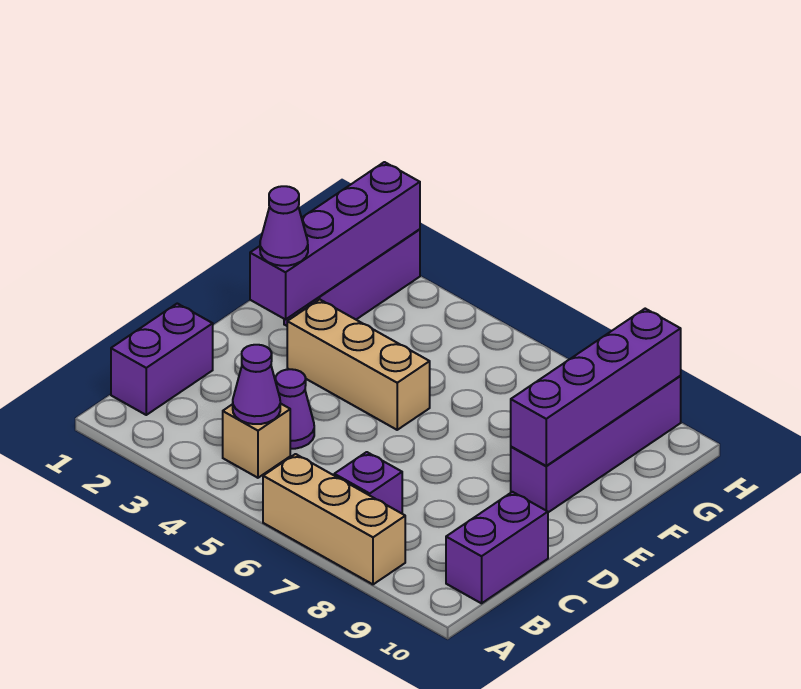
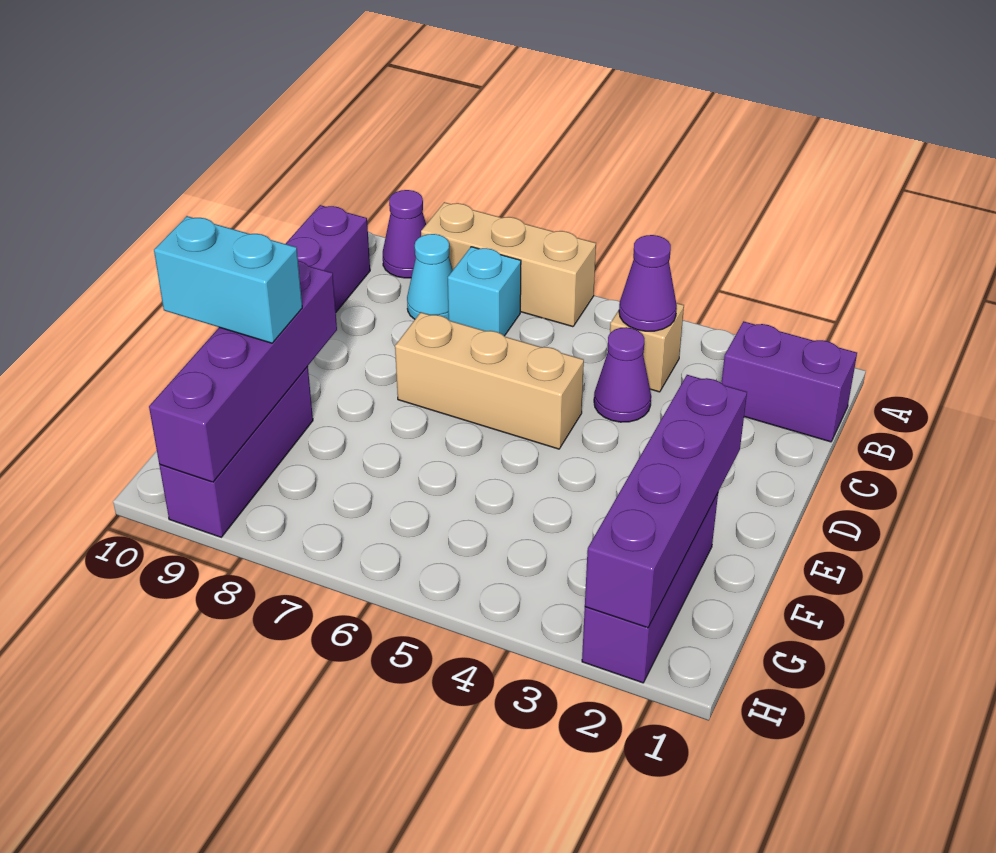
purple brick B1:C1 level 1 -> purple brick B1:B2 level 1
purple brick B7 level 1 -> cyan brick B7 level 1
none -> cyan cone B8 level 1
purple cone E2 level 3 -> purple cone A9 level 1
tan brick E3:E5 level 1 -> tan brick D5:D7 level 1
purple brick E9:H9 level 1 -> purple brick F9:H9 level 1
none -> cyan brick F9:F10 level 3

